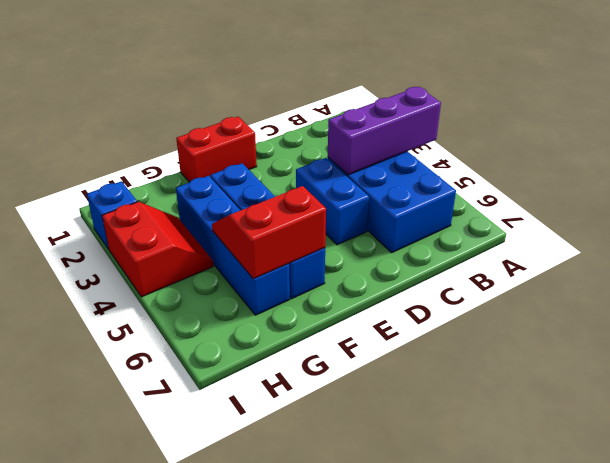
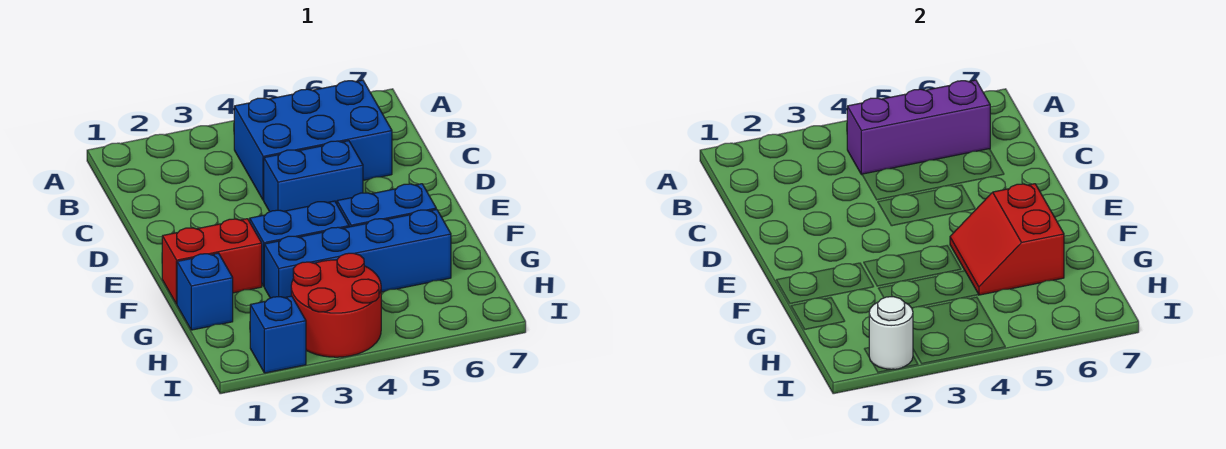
purple brick A4:C4 level 2 -> purple brick B4:B6 level 2
red brick E1:F1 level 1 -> red brick F1:F2 level 1
none -> blue brick G1 level 1
red slope H3:I4 level 1 top I -> red round brick H3:I4 level 1
none -> white round brick I2 level 2

